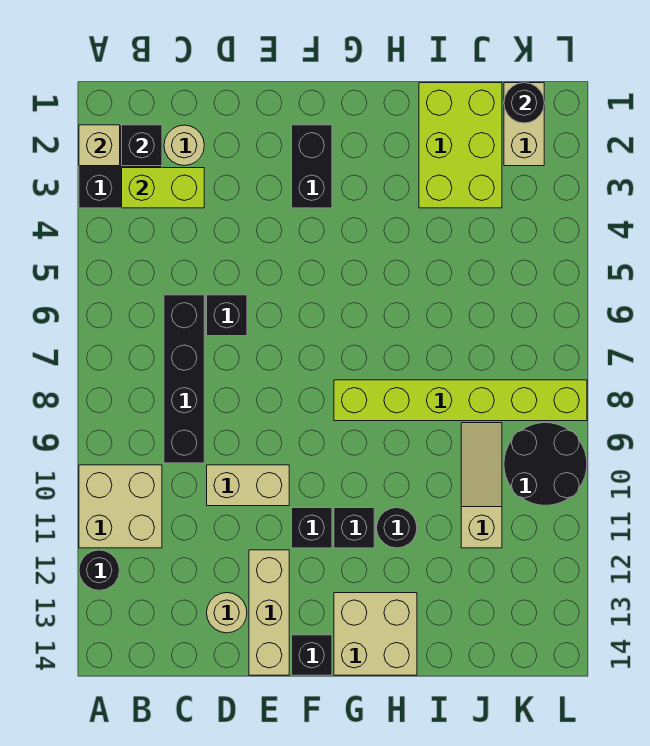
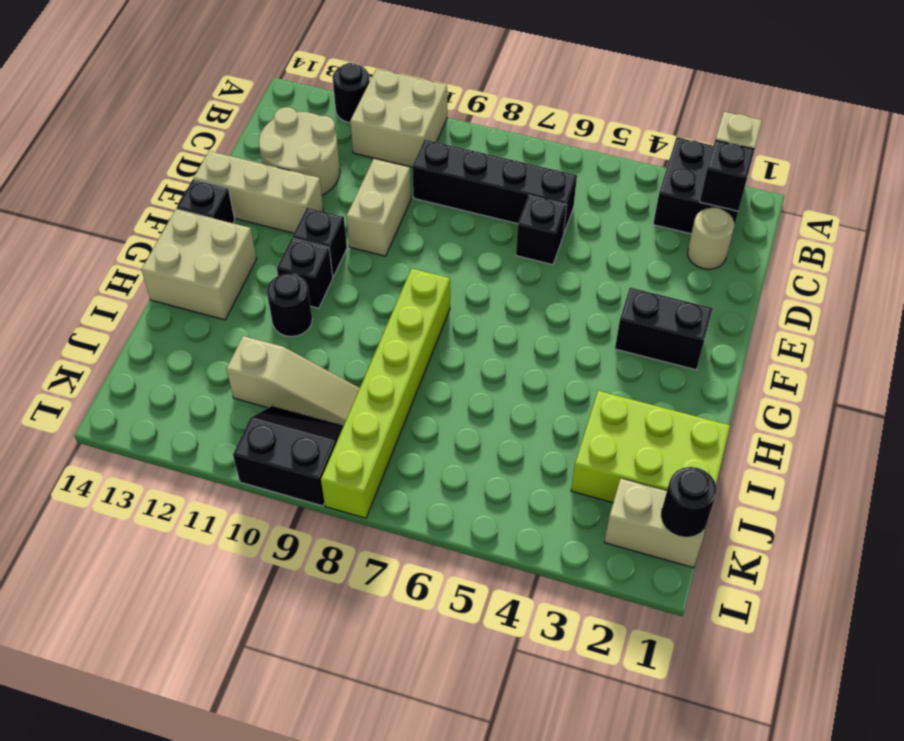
lime brick B3:C3 level 2 -> none
tan round brick D13 level 1 -> tan round brick C12:D13 level 1
black round brick K9:L10 level 1 -> black slope K9:L10 level 1 top L

